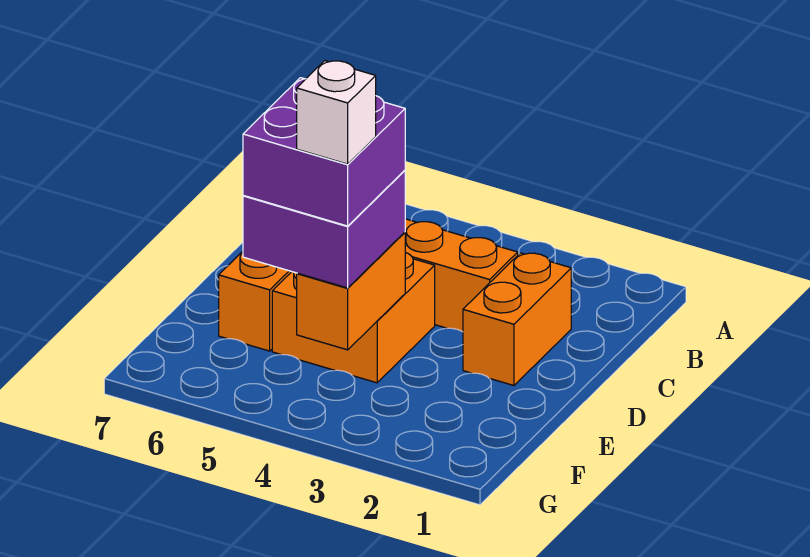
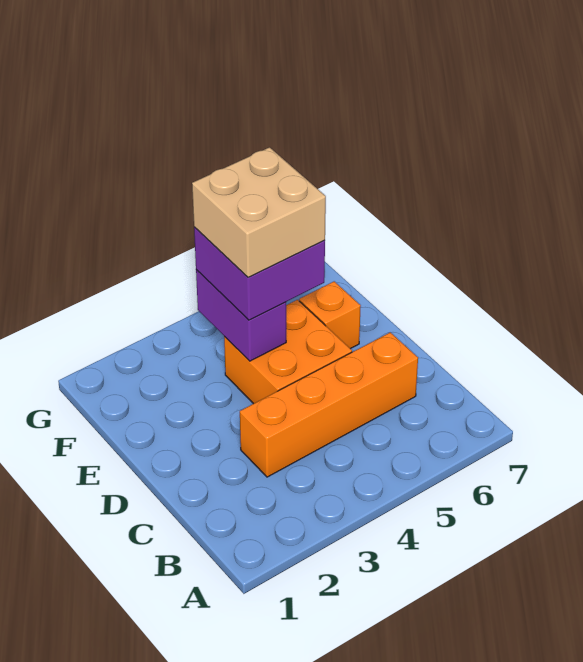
orange brick C2:D2 level 1 -> none
orange brick E4:F4 level 2 -> purple brick E4:F4 level 2
purple brick E4:F5 level 4 -> tan brick E4:F5 level 4
white brick F4 level 5 -> none

